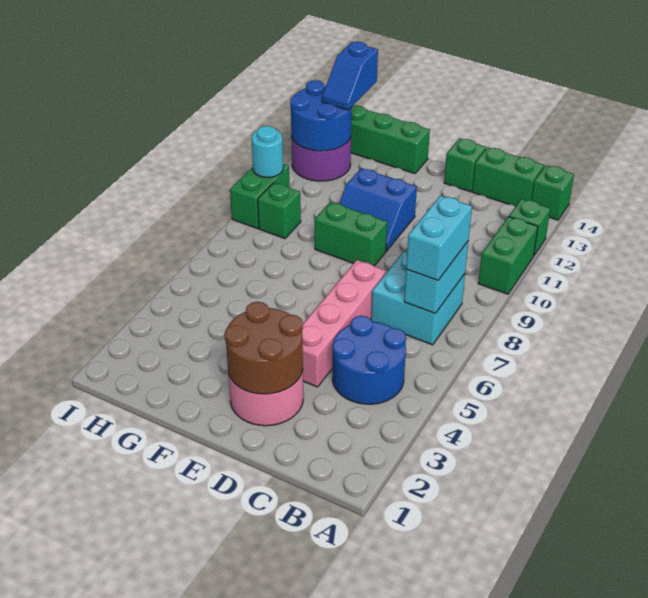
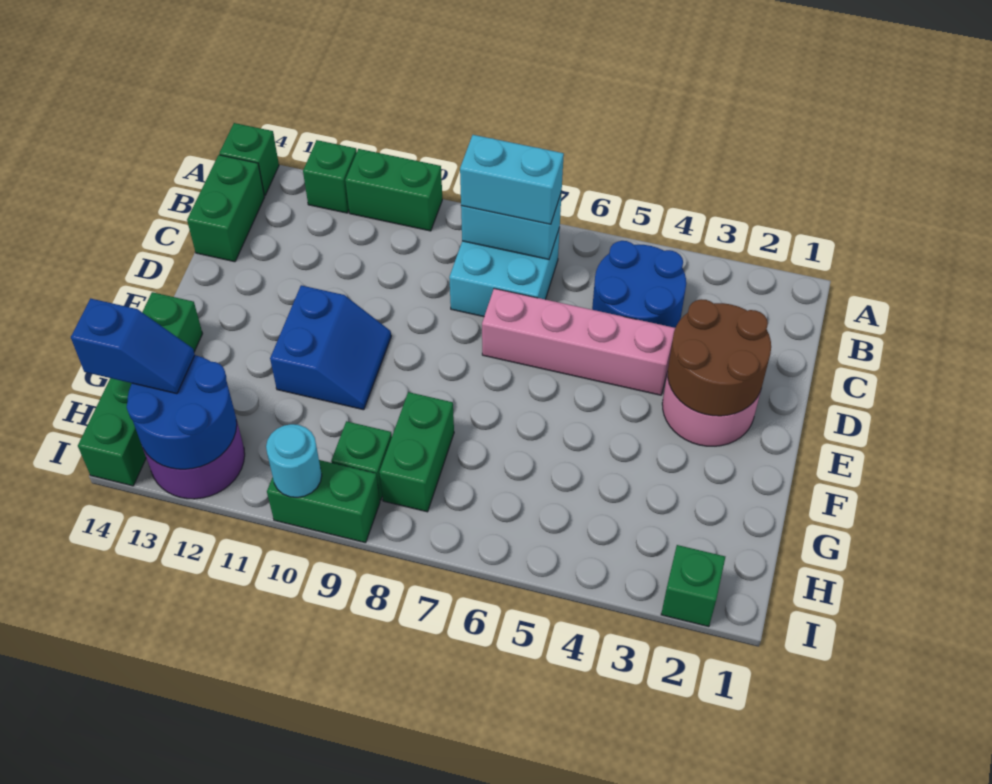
green brick D14 level 1 -> green brick I2 level 1
green brick E9:F9 level 1 -> green brick G8:H8 level 1

